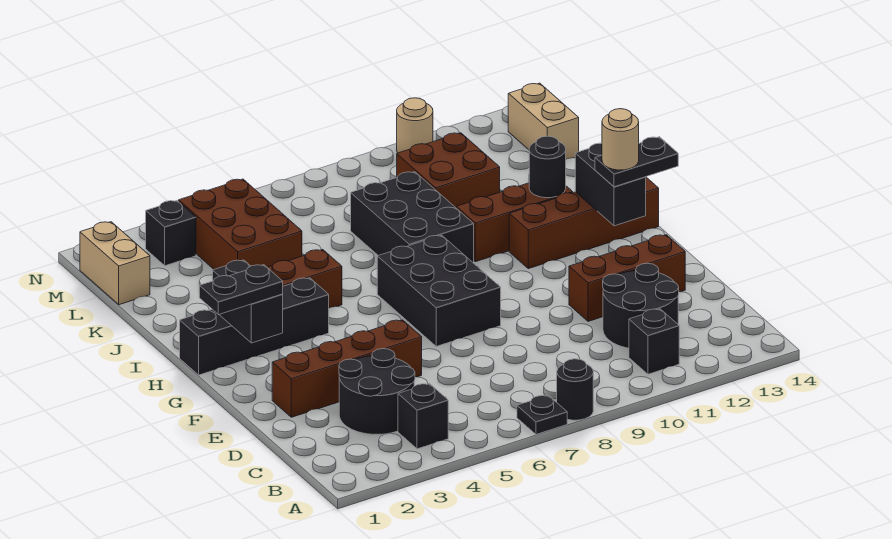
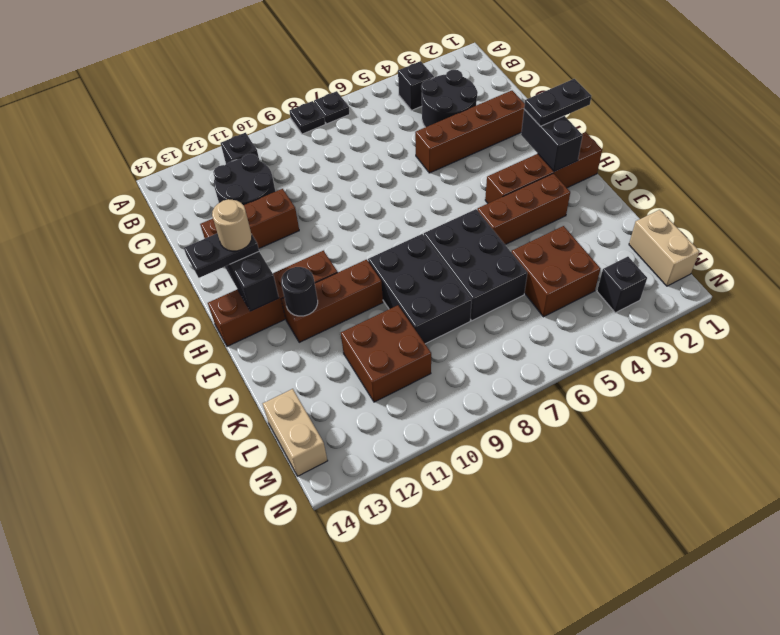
black round brick A8 level 1 -> black plate A8 level 1
black brick F7:H8 level 1 -> black brick I6:K7 level 1
black brick H1:H4 level 1 -> brown brick H1:H4 level 1
brown brick K4:M5 level 1 -> brown brick K4:L5 level 1
tan round brick N11 level 1 -> none

